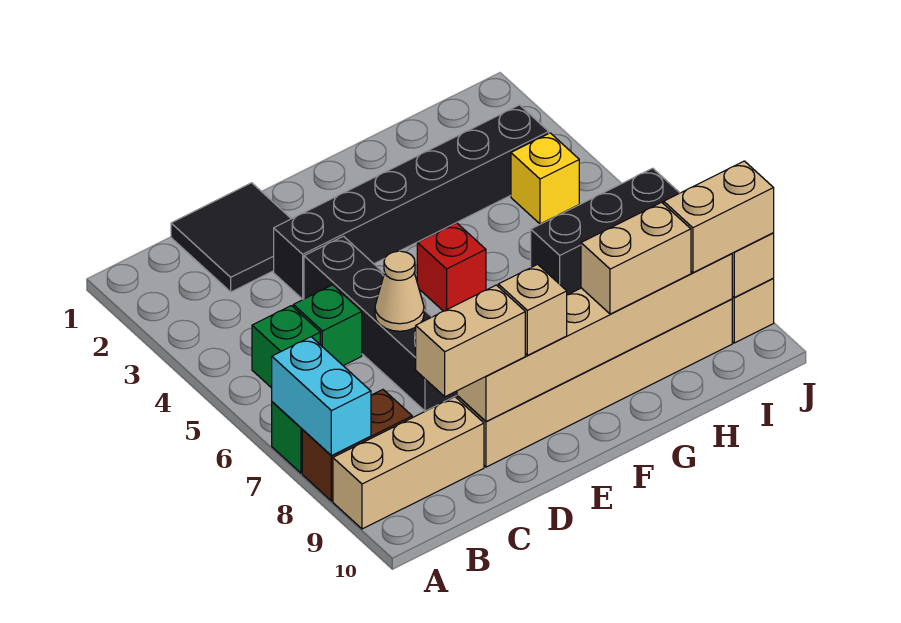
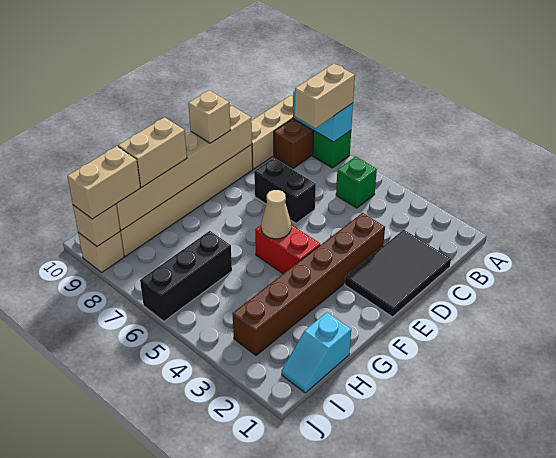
black tile C1:D2 level 1 -> black tile C1:E2 level 1
green brick C5 level 1 -> none
tan brick C9:D9 level 3 -> tan brick A7:B7 level 3
black brick D3:I3 level 1 -> brown brick D3:I3 level 1
black brick D4:D7 level 1 -> black brick D6:D7 level 1
tan cone D6 level 2 -> tan cone F5 level 2
red brick F5 level 1 -> red brick F4:F5 level 1
none -> cyan slope H1:I1 level 1 top H
yellow brick I4 level 1 -> none

